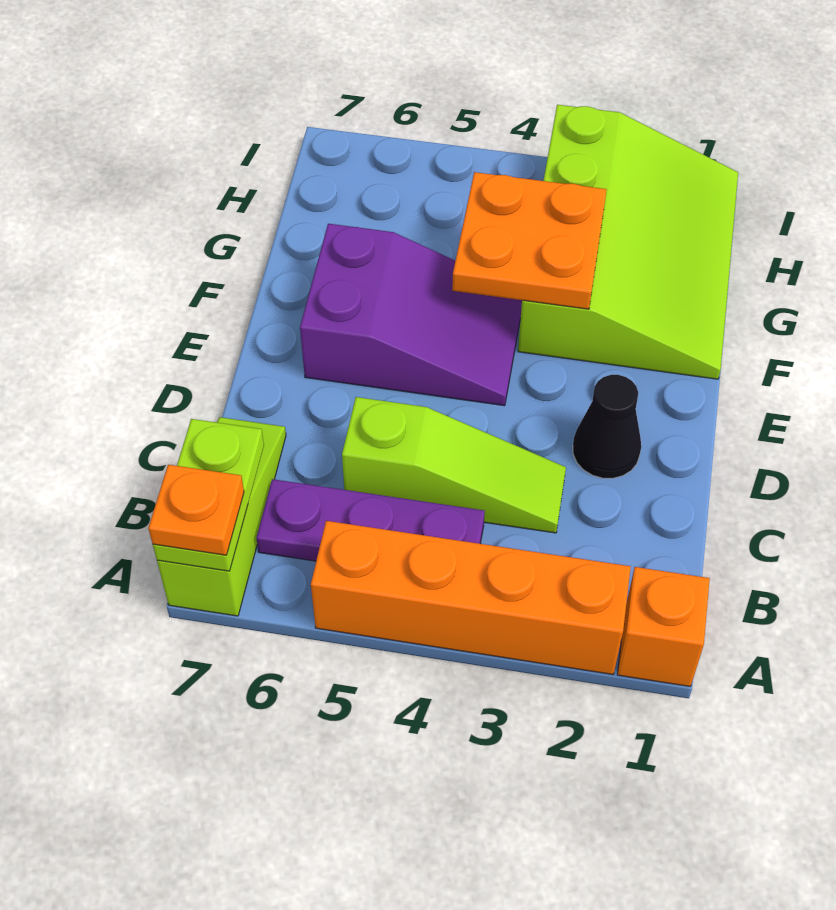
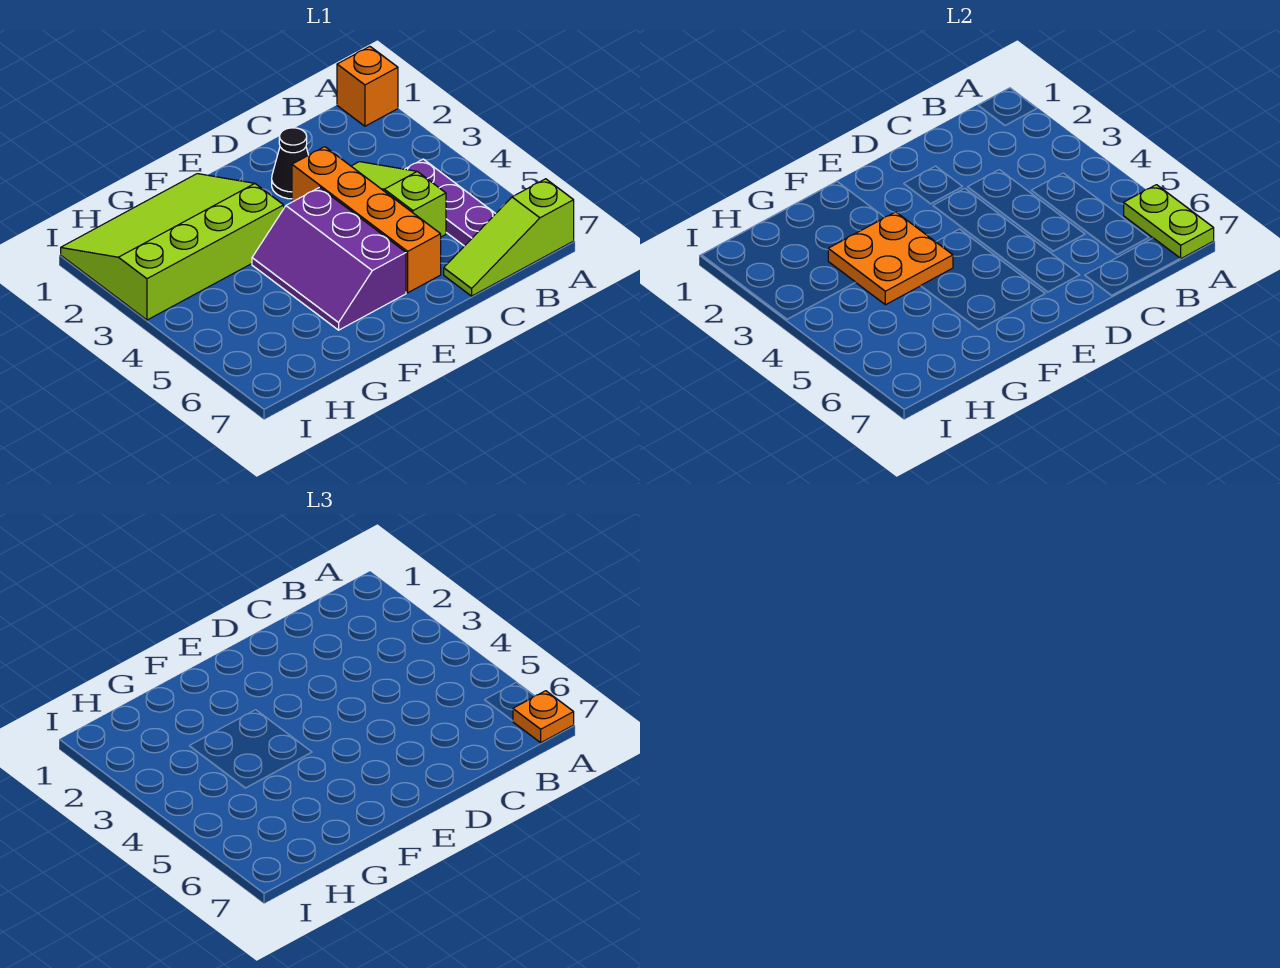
orange brick A2:A5 level 1 -> orange brick D3:D6 level 1
lime plate A7:B7 level 2 -> lime plate A6:A7 level 2
purple slope E4:F6 level 1 top 6 -> purple slope E4:F6 level 1 top E

